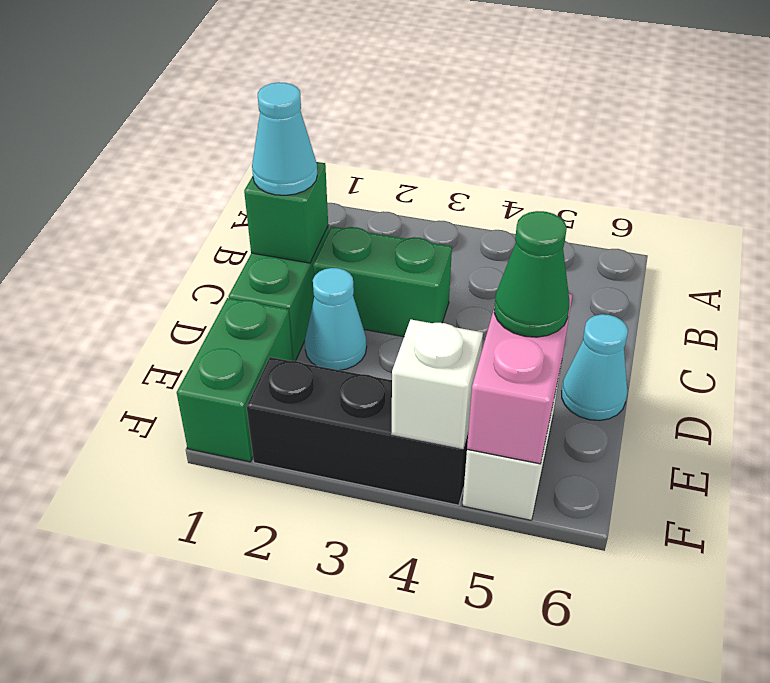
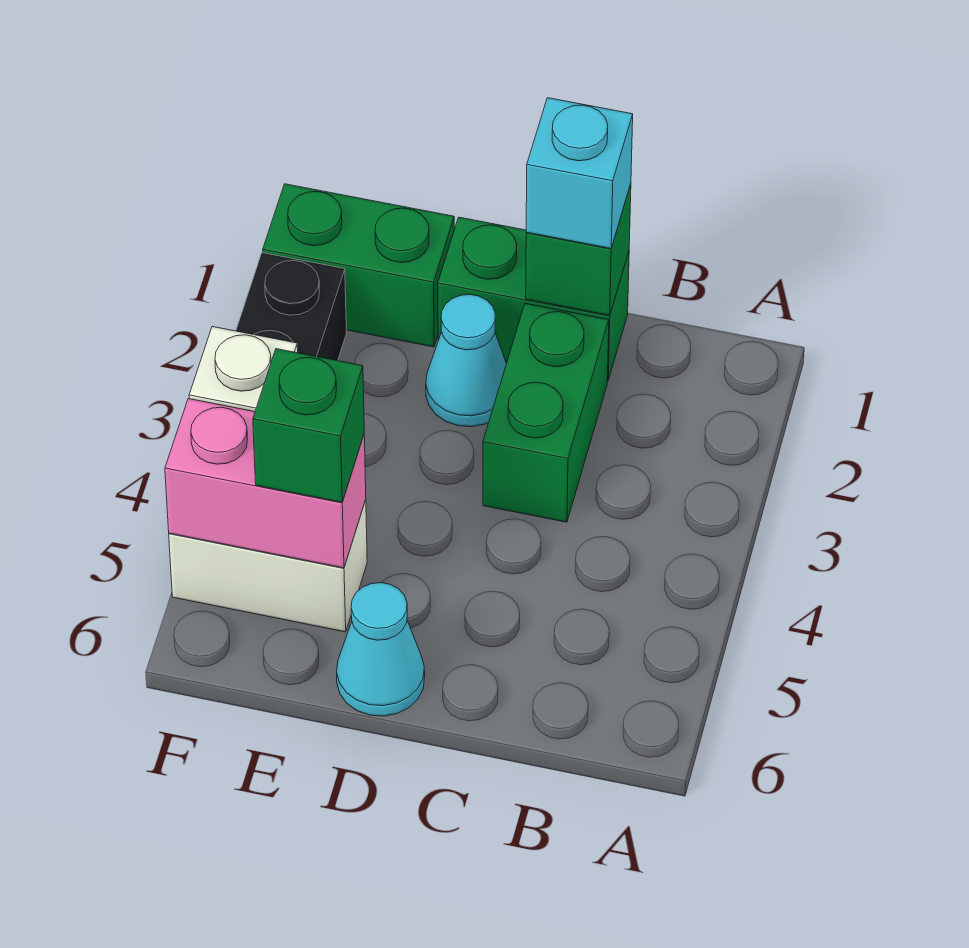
cyan cone C1 level 3 -> cyan brick C1 level 3
green cone E5 level 3 -> green brick E5 level 3

